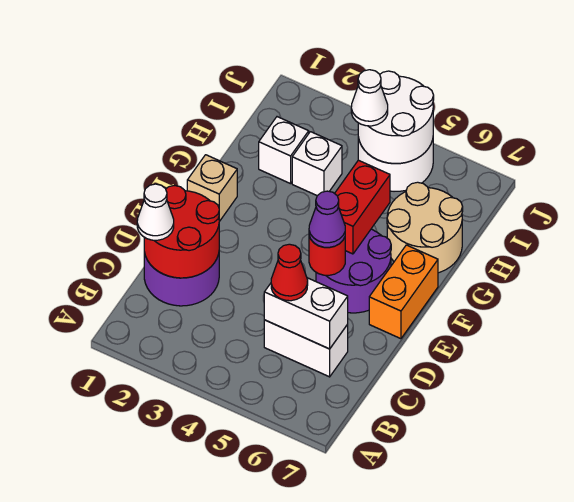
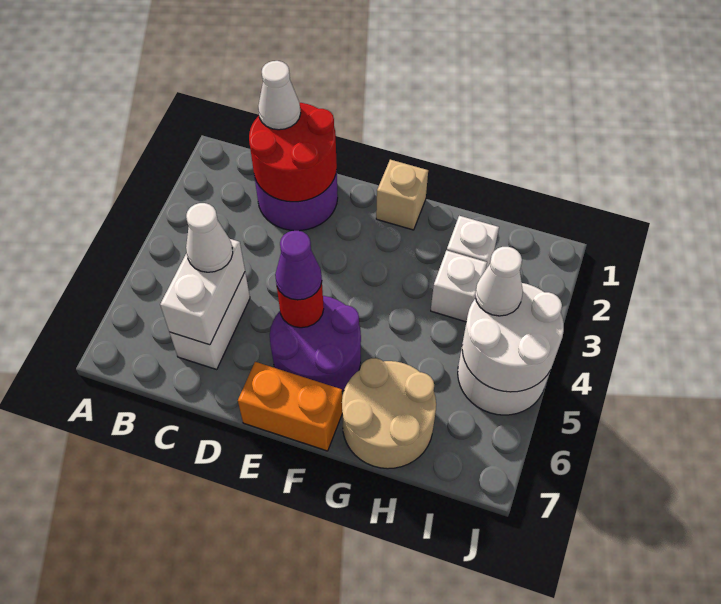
red cone C5 level 3 -> white cone C5 level 3
red brick F5:G5 level 2 -> none

